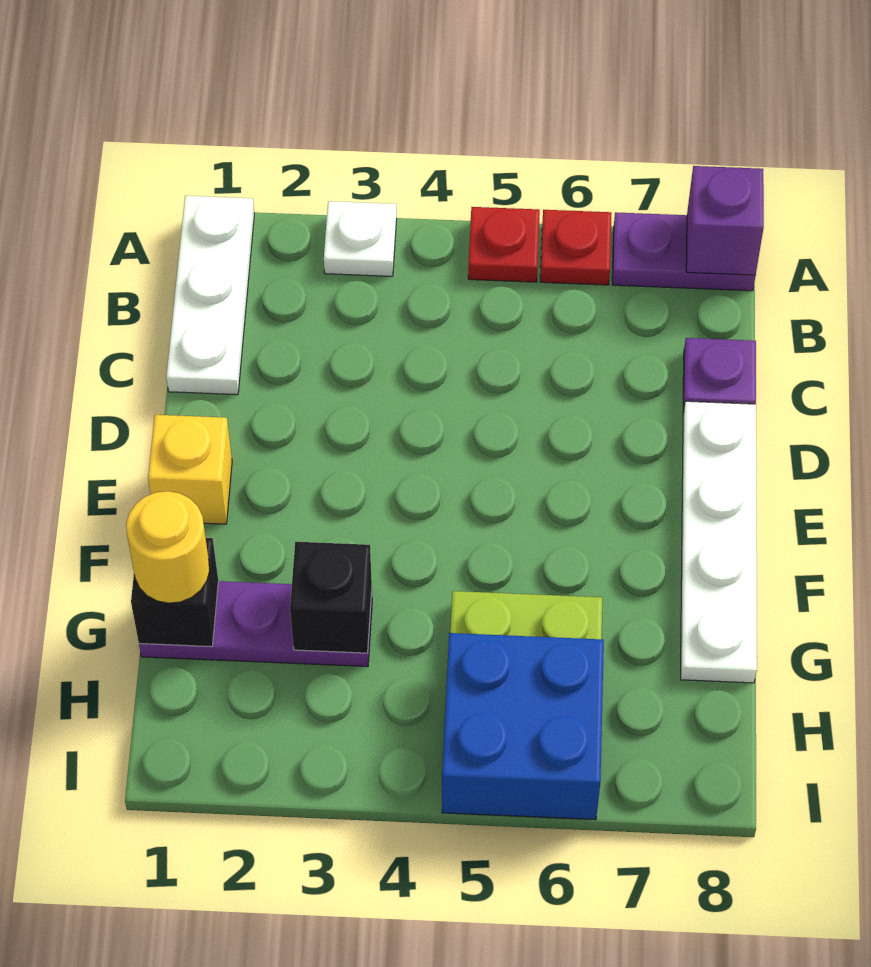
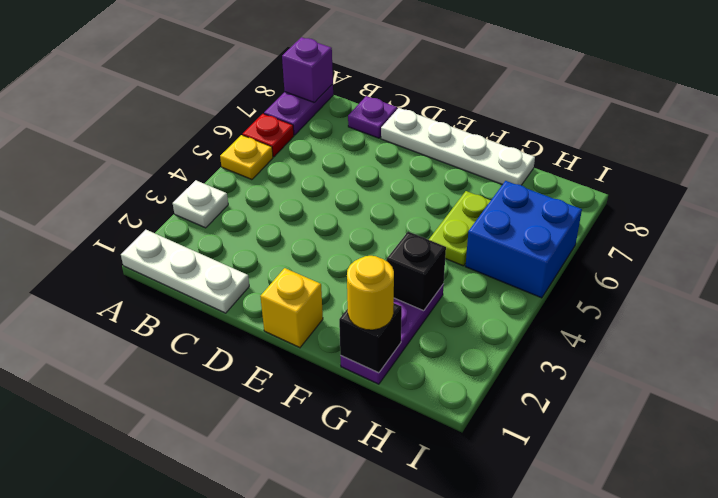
red plate A5 level 1 -> yellow plate A5 level 1

